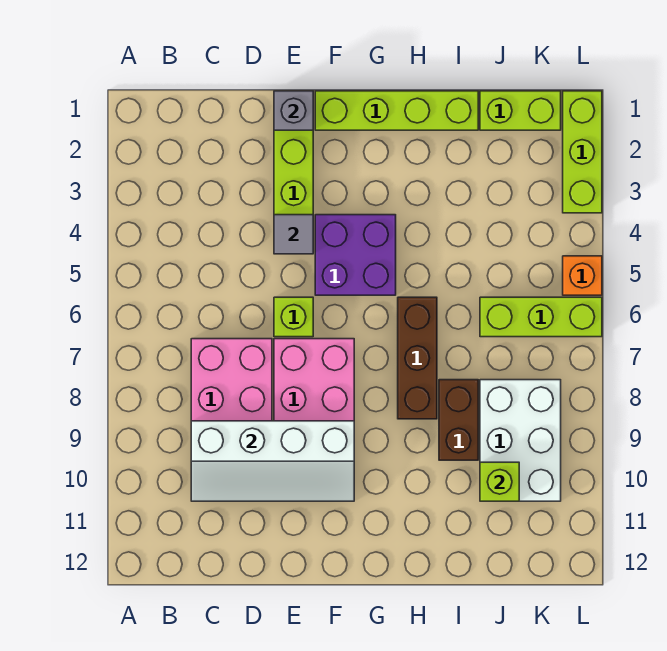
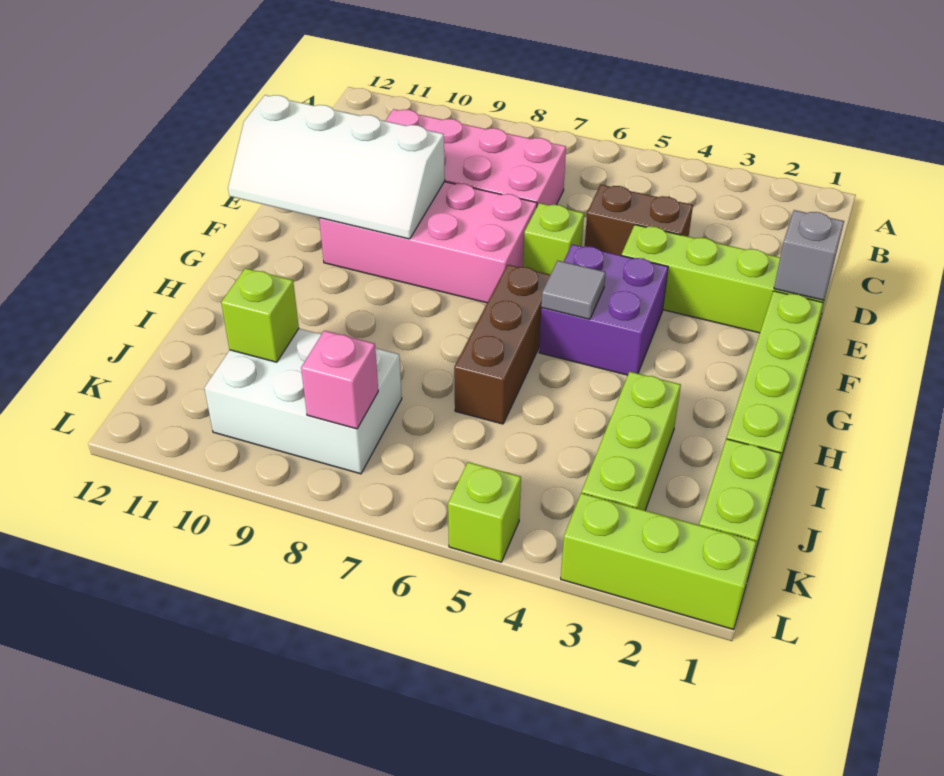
white slope C9:F10 level 2 top 9 -> white slope E9:F12 level 2 top E
grey tile E4 level 2 -> grey tile G5 level 2
brown brick H6:H8 level 1 -> brown brick G6:I6 level 1
brown brick I8:I9 level 1 -> brown brick D4:D5 level 1
lime brick J6:L6 level 1 -> lime brick I3:K3 level 1
none -> pink brick K8 level 2
orange brick L5 level 1 -> lime brick L5 level 1

